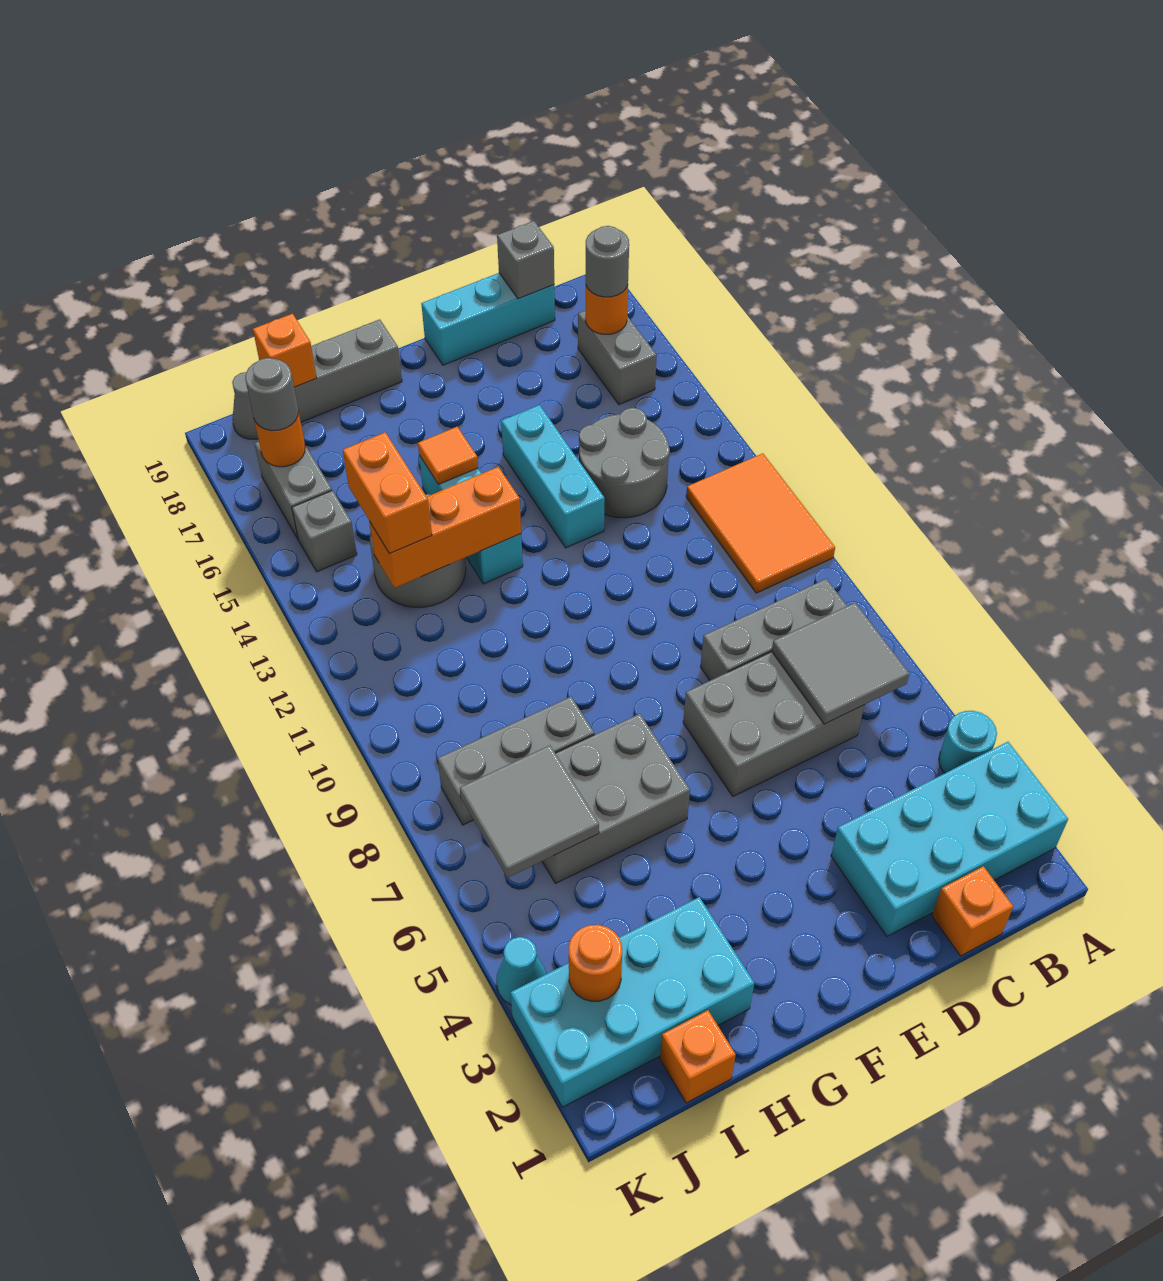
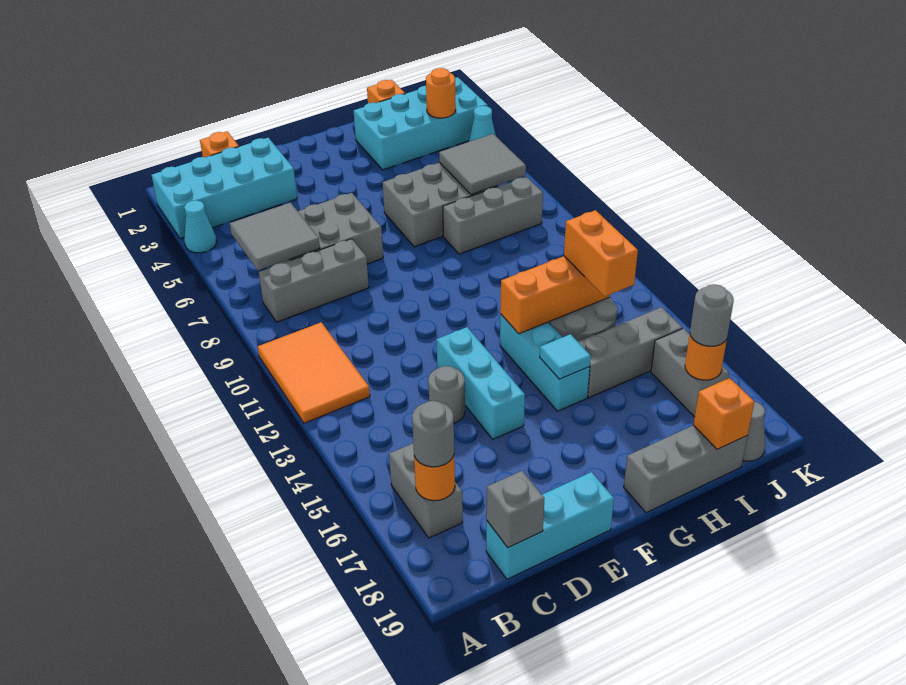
cyan round brick A4 level 1 -> cyan cone A4 level 1
grey round brick C13:D14 level 1 -> grey round brick D14 level 1
orange tile G15 level 2 -> cyan tile G15 level 2
grey brick J15 level 1 -> grey brick H15:J15 level 1

